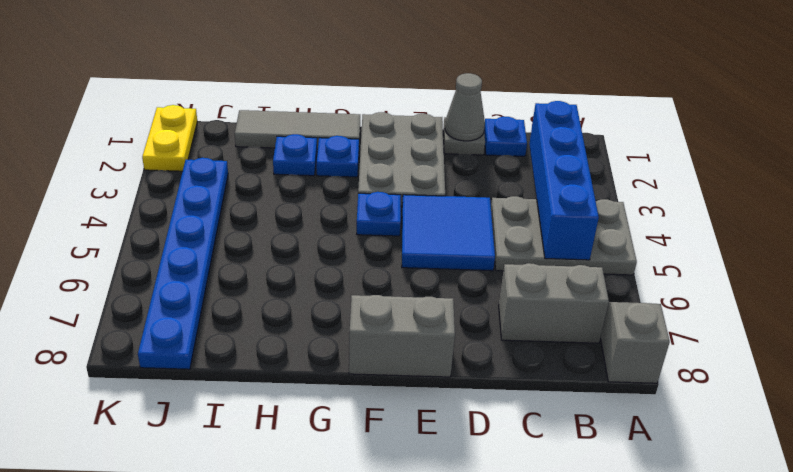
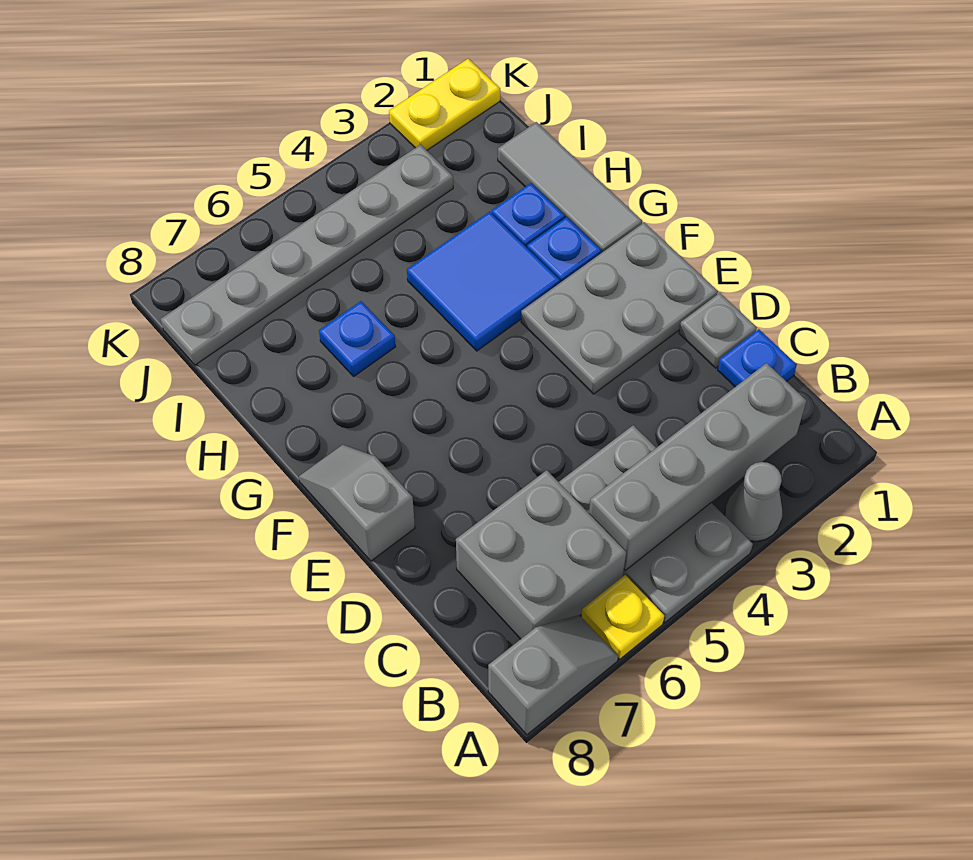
none -> yellow plate A6 level 1
blue brick B2:B5 level 2 -> grey brick B2:B5 level 2
grey brick B7:C7 level 1 -> grey brick B6:C7 level 1
grey cone D1 level 2 -> grey cone A3 level 1
blue tile D4:E5 level 1 -> blue tile G3:H4 level 1
grey brick E8:F8 level 1 -> grey slope E8:F8 level 1 top E
blue plate F4 level 1 -> blue plate H6 level 1
blue plate J3:J8 level 1 -> grey plate J3:J8 level 1

